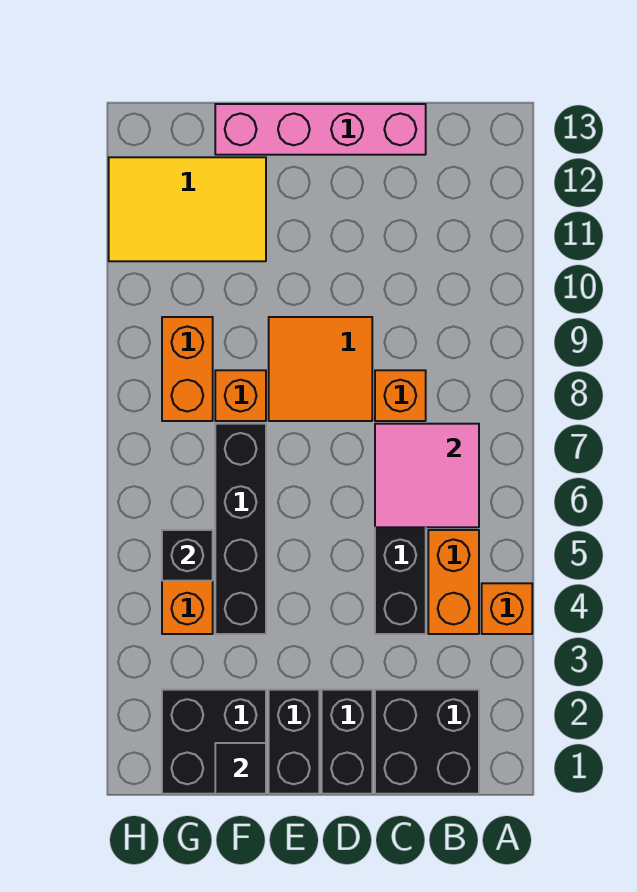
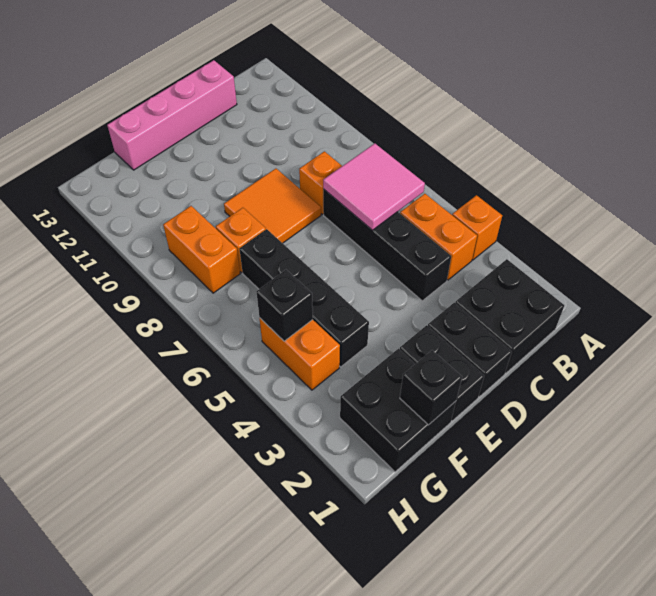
black tile F1 level 2 -> black brick F1 level 2
yellow tile F11:H12 level 1 -> none

